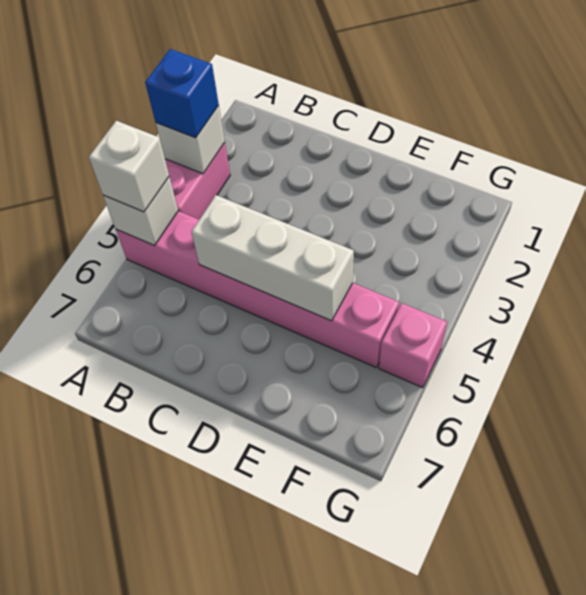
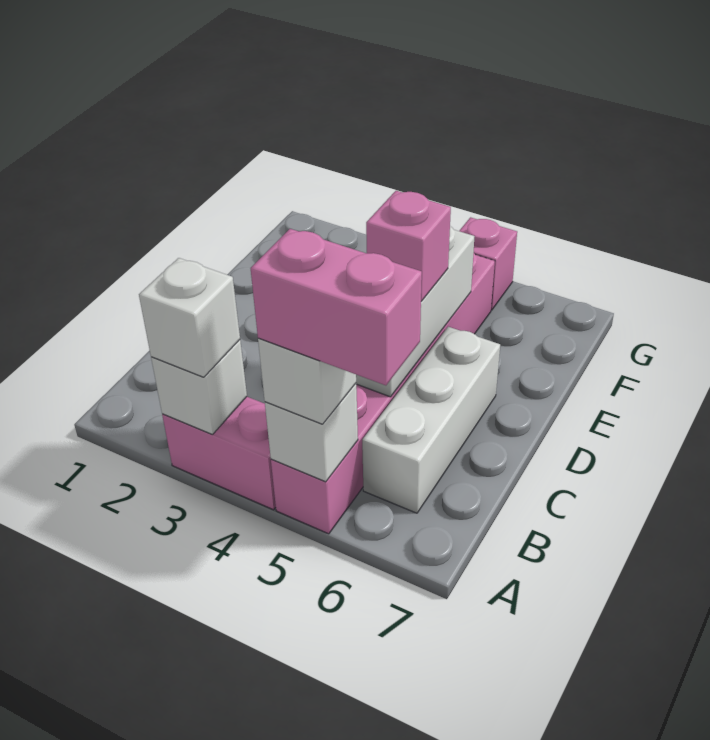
blue brick A3 level 3 -> white brick A3 level 3
none -> pink brick A5:A6 level 4
none -> white brick B6:D6 level 1
none -> pink brick D5 level 3

